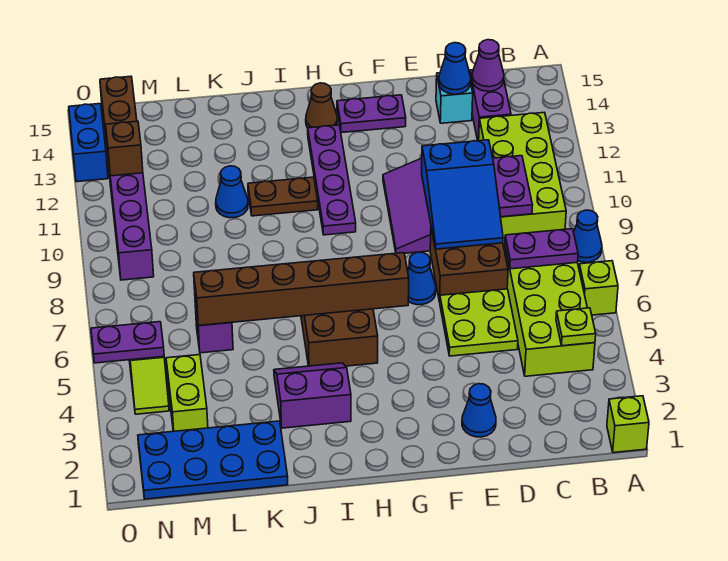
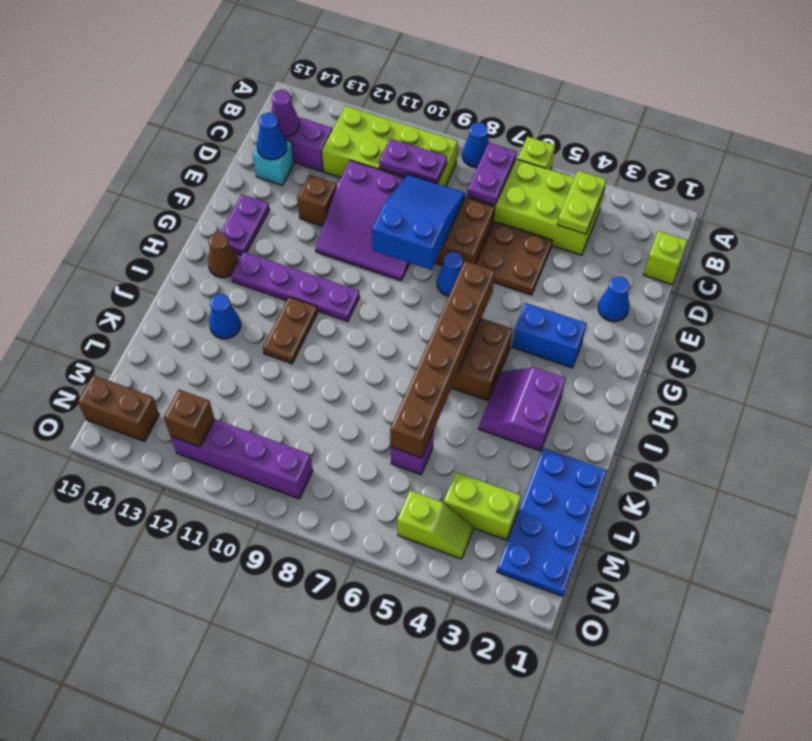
lime brick A1 level 1 -> lime brick C1 level 1
lime plate B4 level 2 -> lime plate B4:C4 level 2
lime plate D5:E6 level 1 -> brown plate D5:E6 level 1
blue slope D8:E10 level 2 top 10 -> blue slope D8:F9 level 2 top F
none -> brown brick E12 level 1
blue cone K11 level 1 -> blue cone J13 level 1
purple plate N5:O5 level 2 -> none
blue brick O13:O14 level 1 -> blue brick G3:G4 level 1

